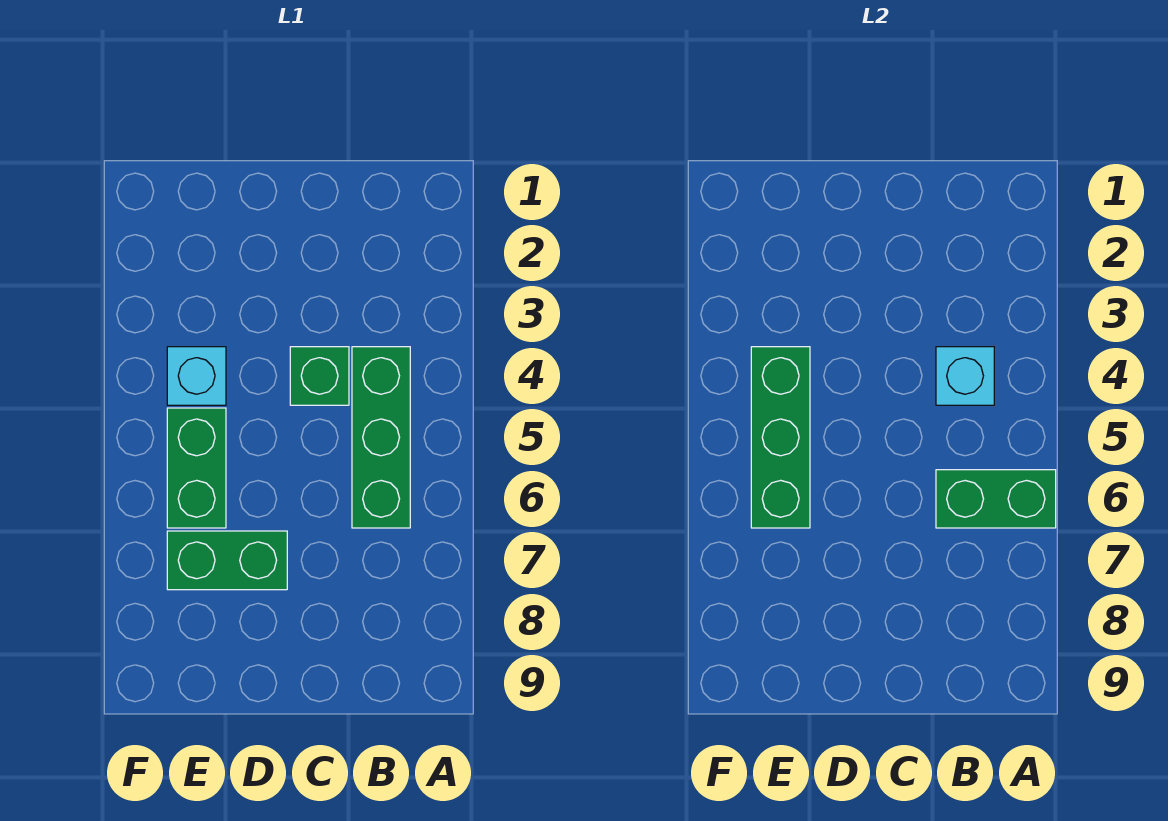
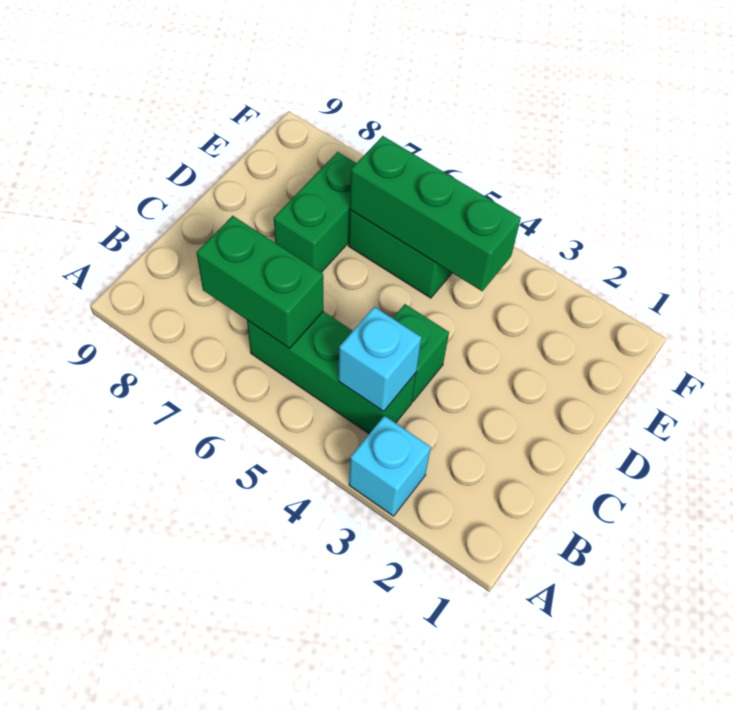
green brick A6:B6 level 2 -> green brick B6:B7 level 2
cyan brick E4 level 1 -> cyan brick A3 level 1

